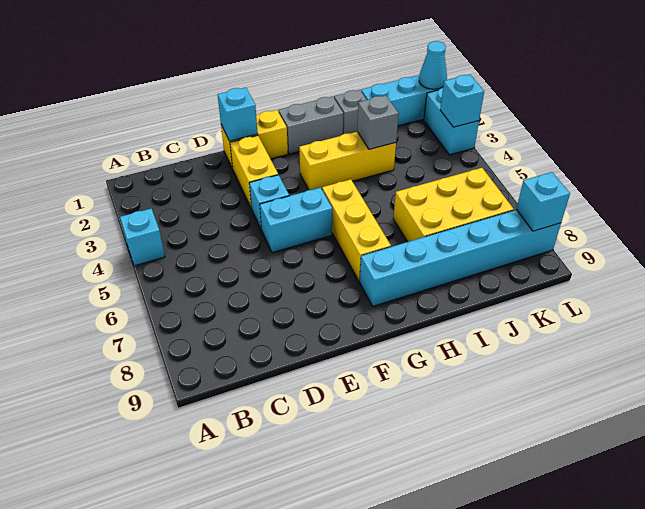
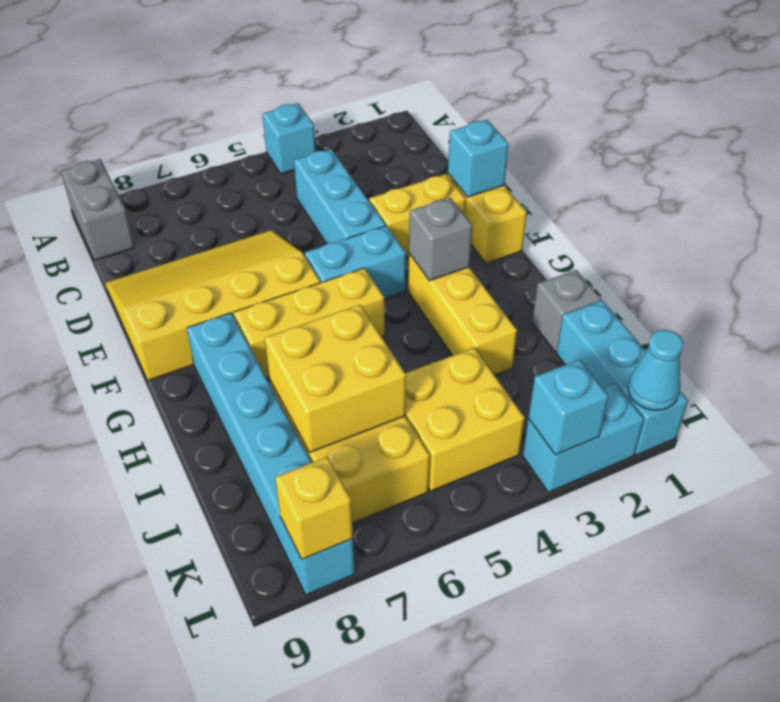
none -> yellow slope D6:F9 level 1 top F
cyan brick E4 level 1 -> cyan brick C4:E4 level 1
cyan brick E5:F5 level 1 -> cyan brick F4:F5 level 1
grey brick G1:H1 level 1 -> grey brick A9:B9 level 1
grey brick I3 level 2 -> grey brick G3 level 2
none -> yellow brick I6:J7 level 2
none -> yellow brick J4:K5 level 1
cyan brick L8 level 2 -> yellow brick L8 level 2

